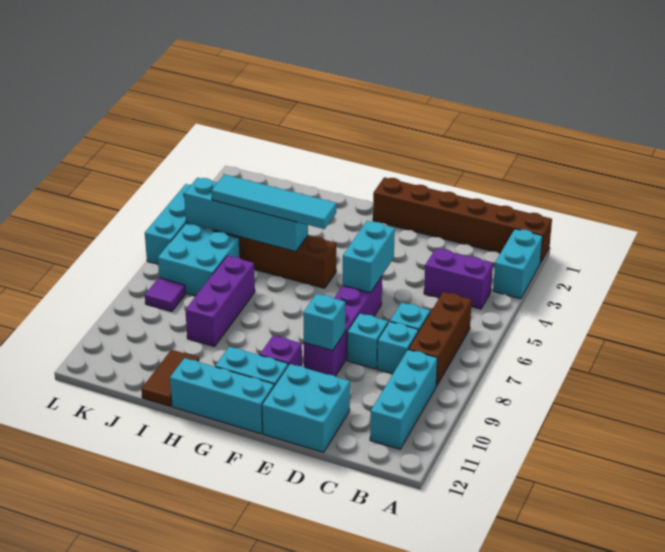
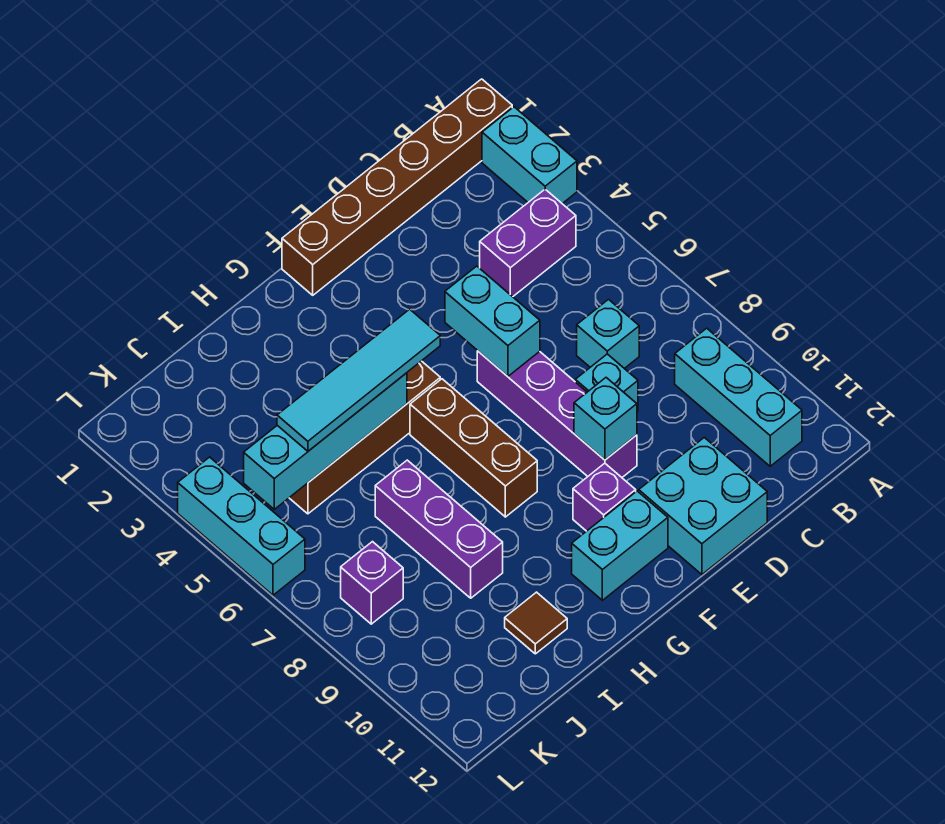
brown brick B6:B8 level 1 -> brown brick G6:G8 level 1
cyan brick C8 level 1 -> none
cyan brick F12:H12 level 1 -> none
brown tile I11:I12 level 1 -> brown tile I11 level 1
cyan brick J6:K7 level 1 -> none
purple tile K8 level 1 -> purple brick K8 level 1

